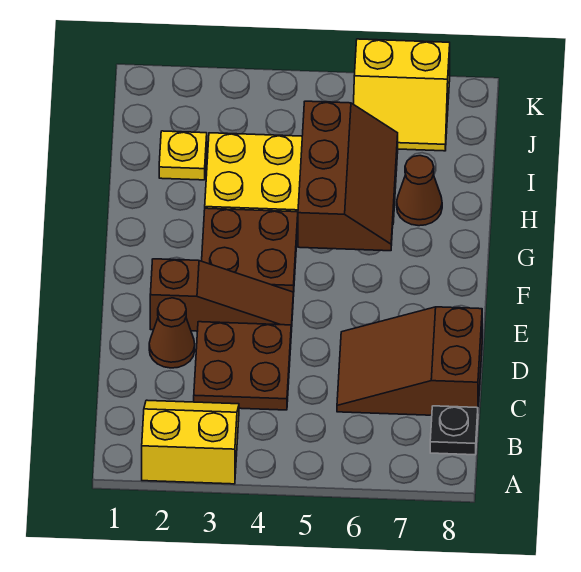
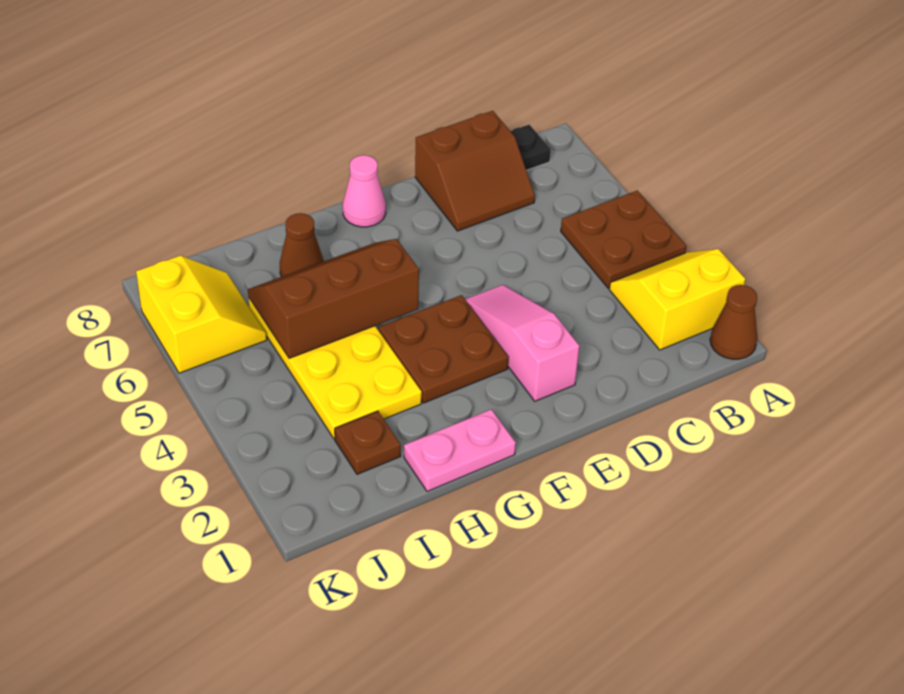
yellow slope A2:B3 level 1 top A -> yellow slope A2:B3 level 1 top 2
brown plate C3:D4 level 1 -> brown plate A4:B5 level 1
brown slope C6:D8 level 1 top 8 -> brown slope C7:D8 level 1 top 8
brown cone D2 level 1 -> brown cone A1 level 1
brown slope E2:E4 level 1 top 2 -> pink slope E2:E4 level 1 top 2
none -> pink cone F8 level 1
none -> pink plate G1:H1 level 1
yellow plate I2 level 1 -> brown plate I2 level 1

